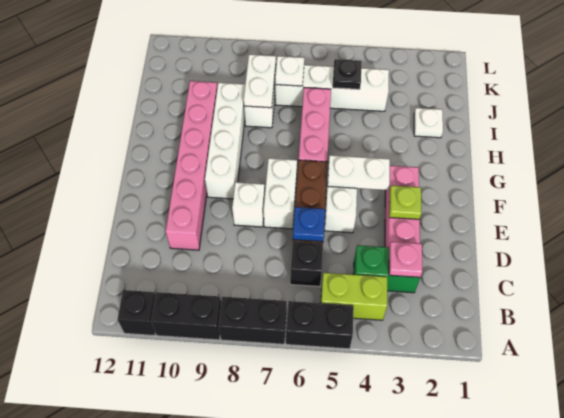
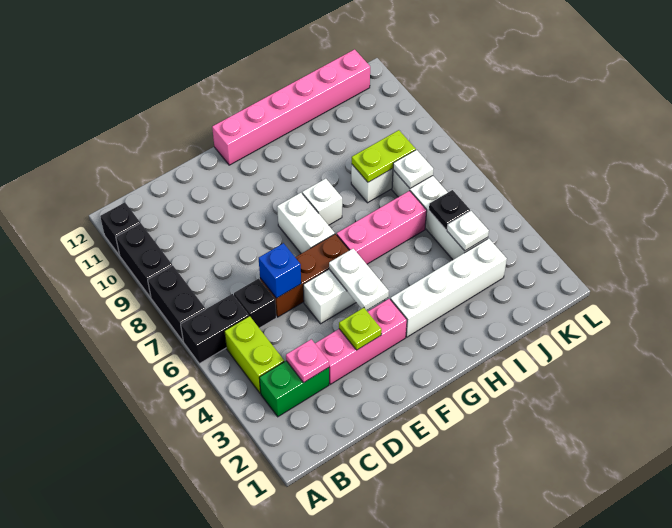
black brick A5:A6 level 1 -> black brick A6:B6 level 1
green brick C3:C4 level 1 -> green brick B3:C3 level 1
blue plate D6 level 2 -> blue brick D6 level 2
pink brick D10:I10 level 1 -> pink brick F12:K12 level 1
white brick E7:F7 level 1 -> white brick F7:F8 level 1
white brick E8 level 1 -> white brick G8 level 1
white brick F9:I9 level 1 -> white brick G3:J3 level 1
white plate I2 level 1 -> white plate J4 level 2
white plate I8:J8 level 2 -> lime plate I8:J8 level 2

